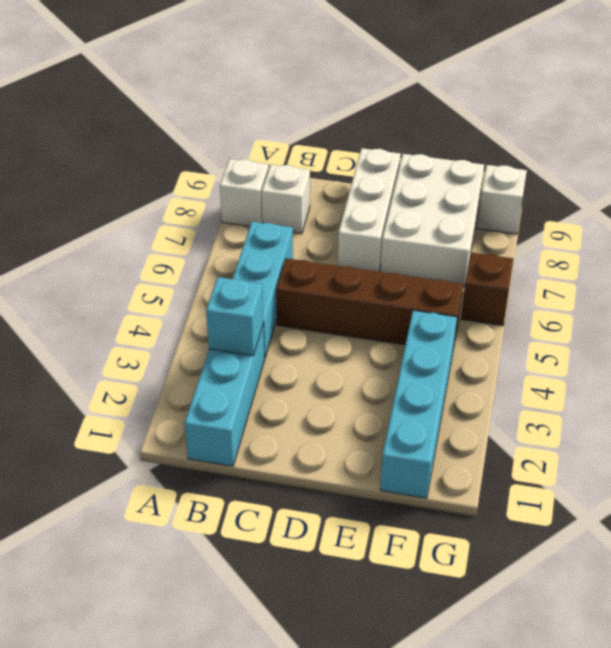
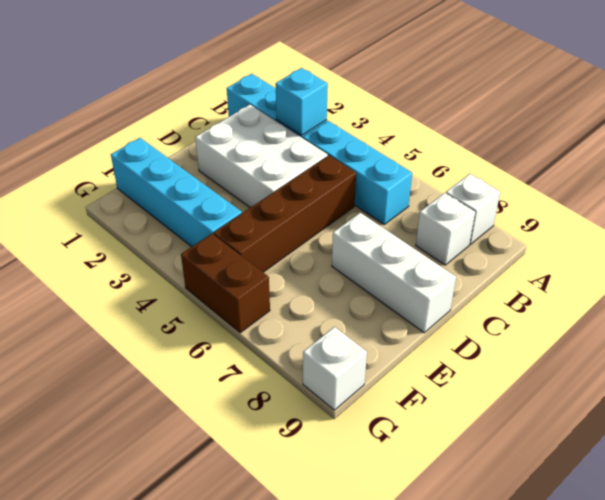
white brick E7:F9 level 1 -> white brick C2:D4 level 1
brown brick G6 level 1 -> brown brick G5:G6 level 1

